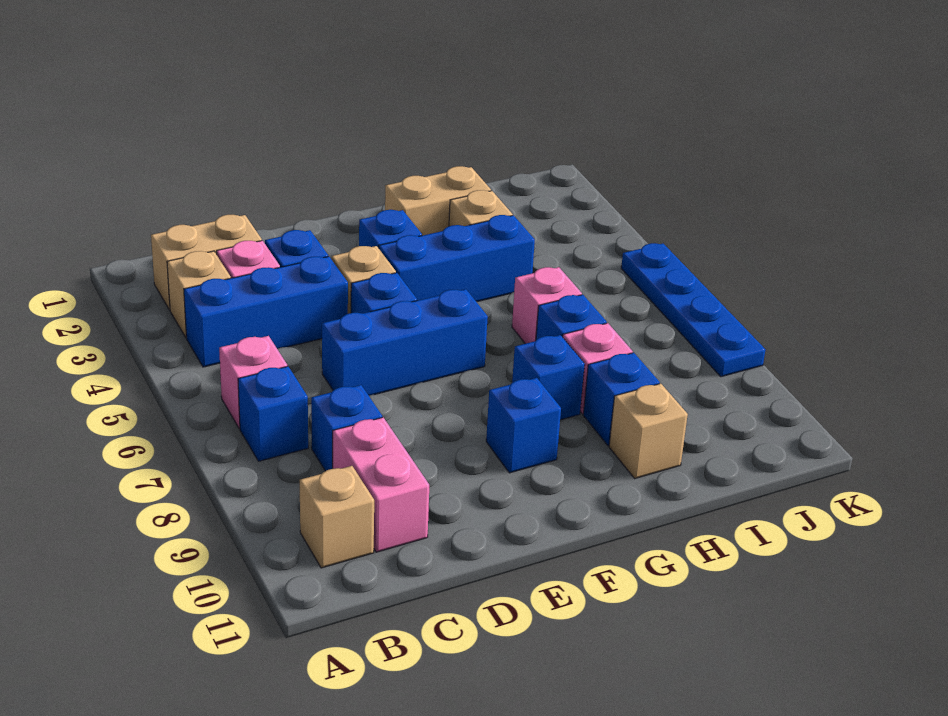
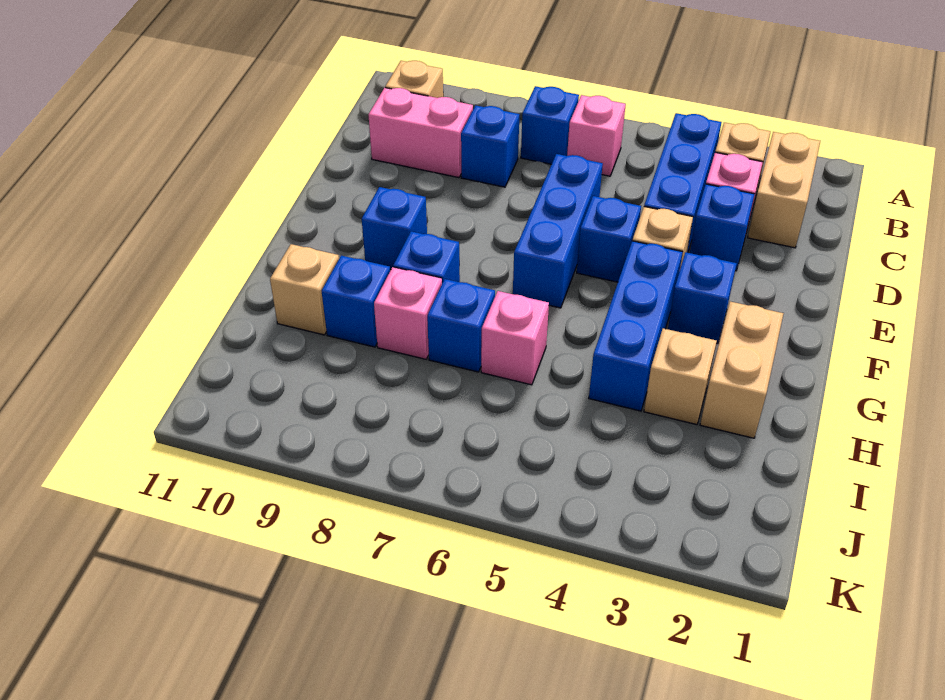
blue plate K5:K8 level 1 -> none

